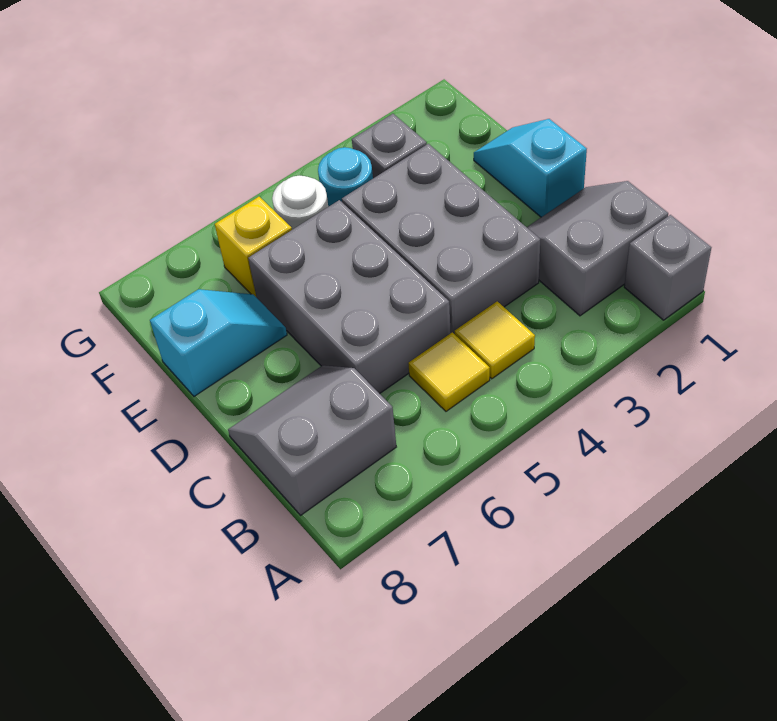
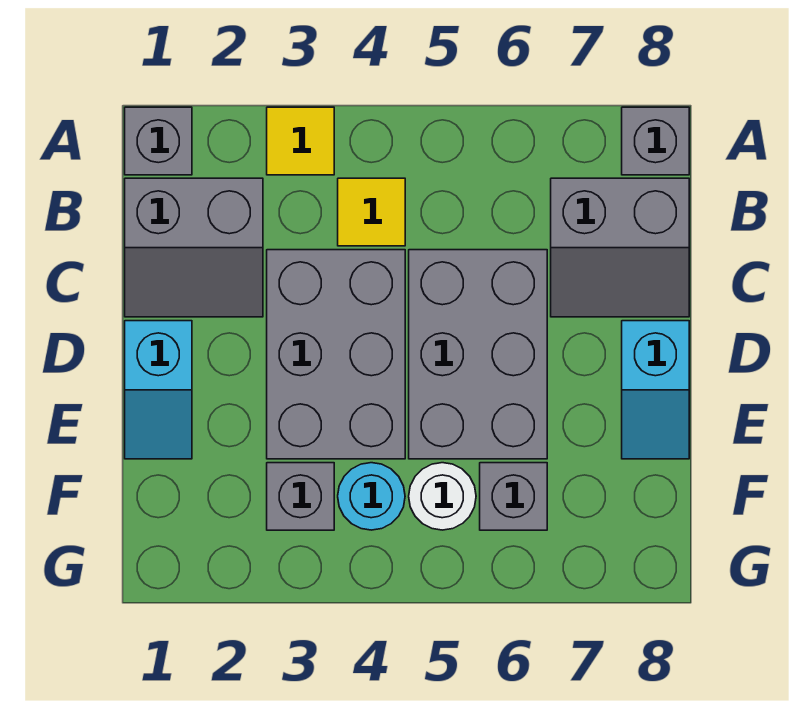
none -> grey brick A8 level 1
yellow tile B5 level 1 -> yellow tile A3 level 1
cyan slope E7:E8 level 1 top 8 -> cyan slope D8:E8 level 1 top D
yellow brick F6 level 1 -> grey brick F6 level 1

